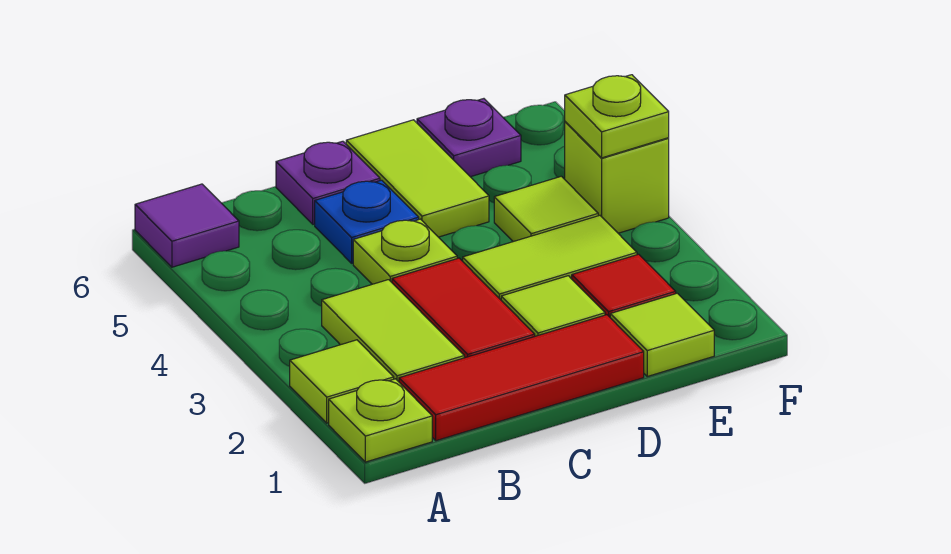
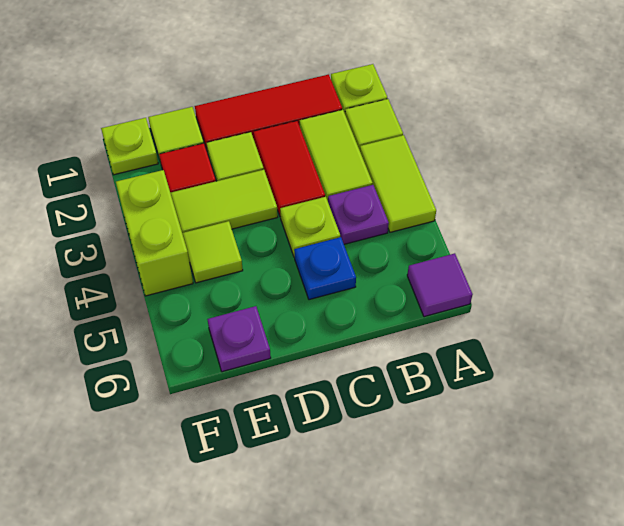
purple plate C6 level 1 -> purple plate B4 level 1
lime tile D5:D6 level 1 -> lime tile A3:A4 level 1
lime brick F4 level 1 -> lime brick F3:F4 level 1
lime plate F4 level 2 -> lime plate F1 level 1

